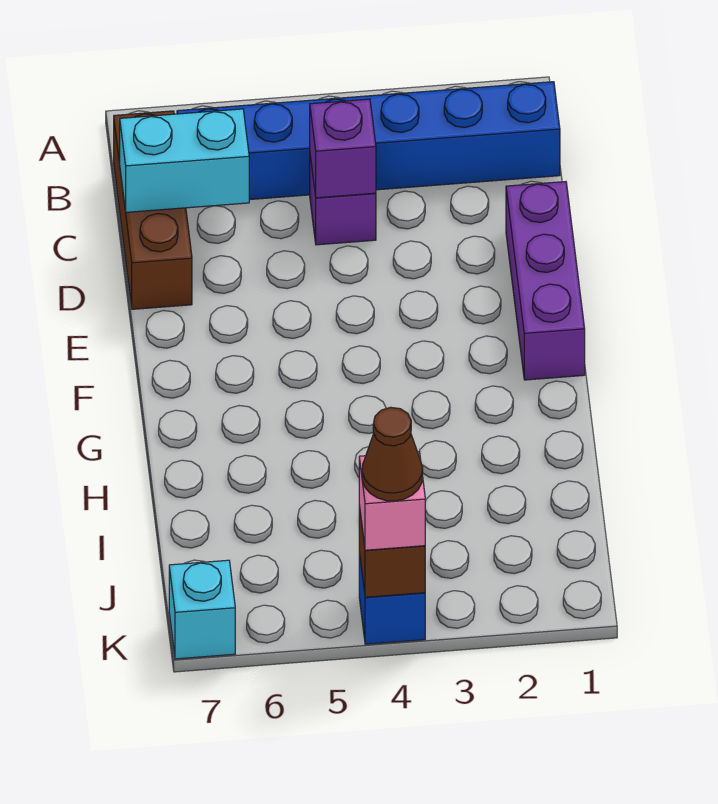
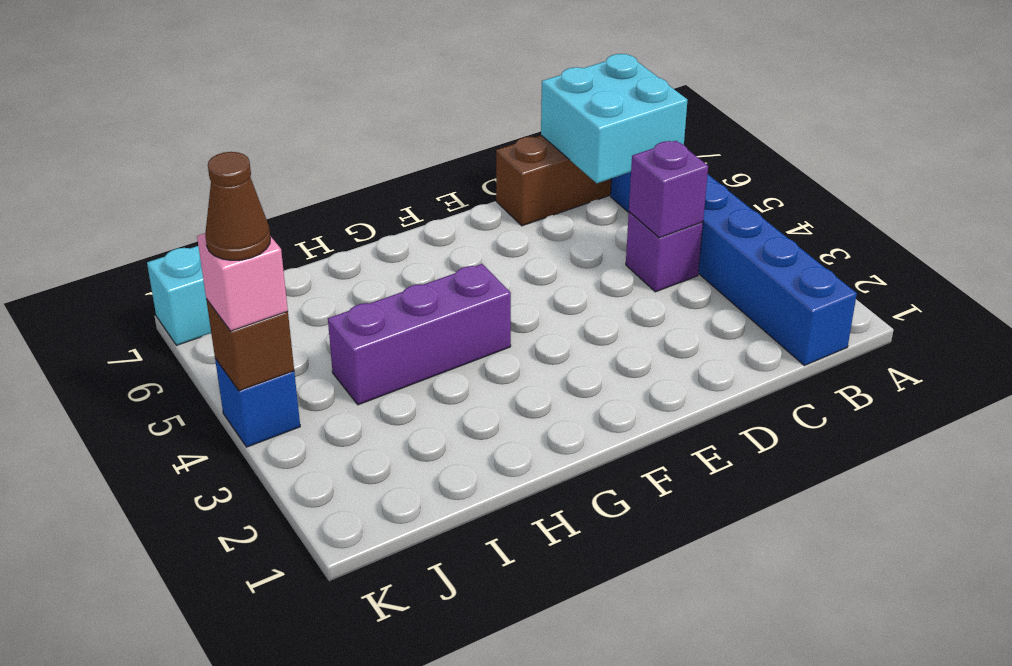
cyan brick C6:C7 level 2 -> cyan brick B6:C7 level 2
purple brick D1:F1 level 1 -> purple brick G4:I4 level 1

